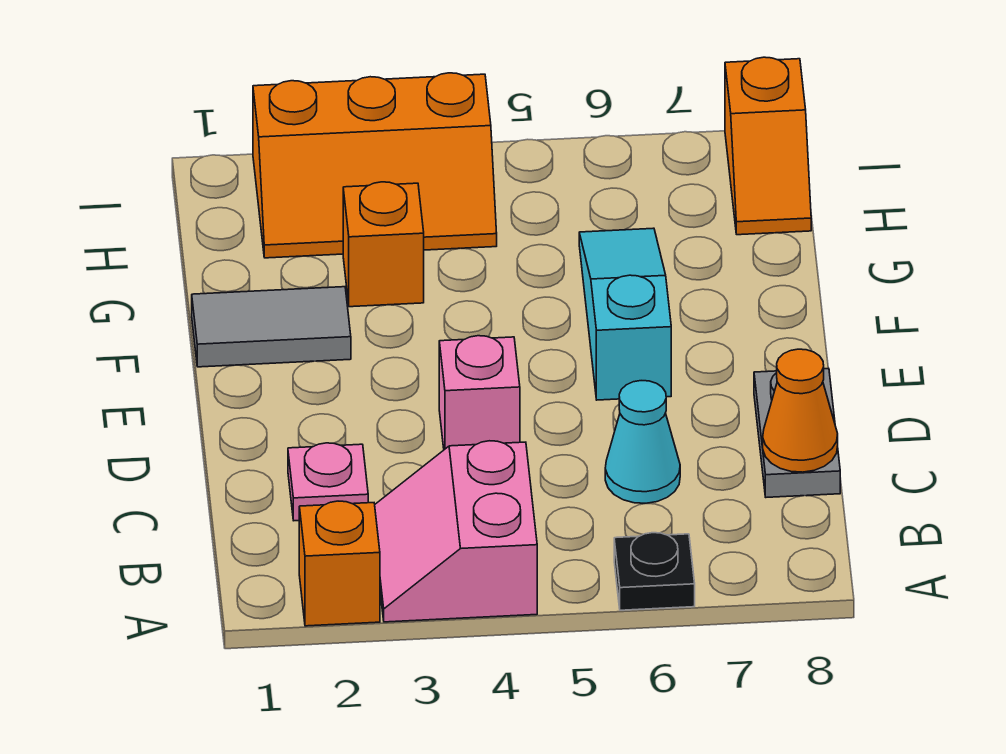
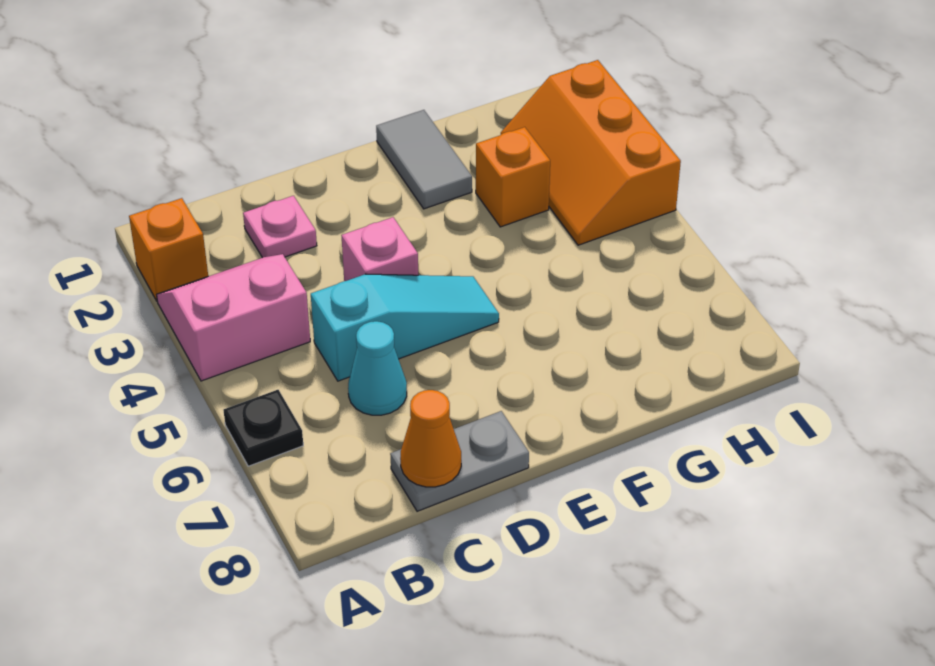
cyan slope E6:G6 level 1 top E -> cyan slope C5:E5 level 1 top C
orange slope H8:I8 level 1 top I -> none

